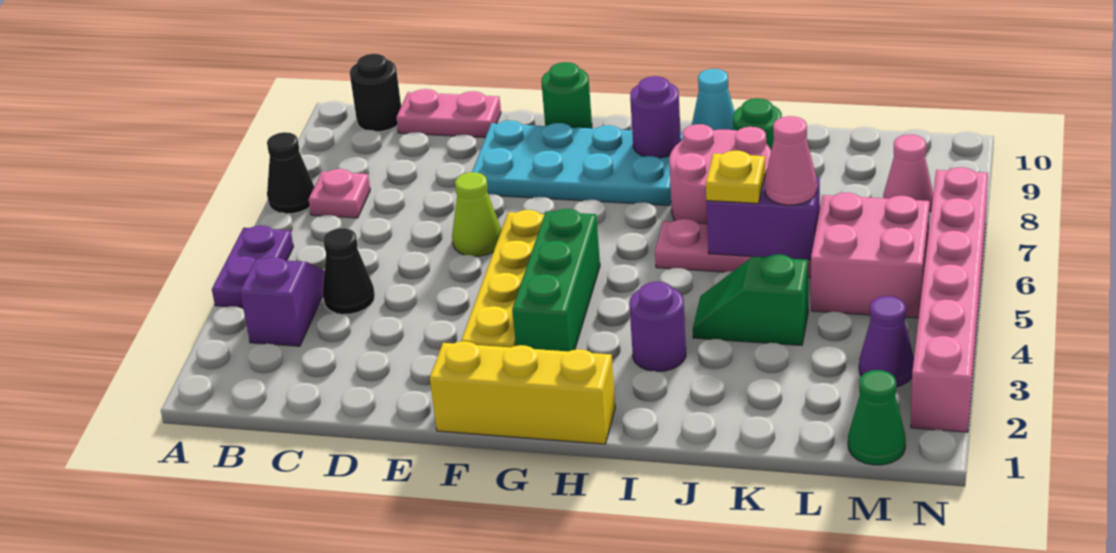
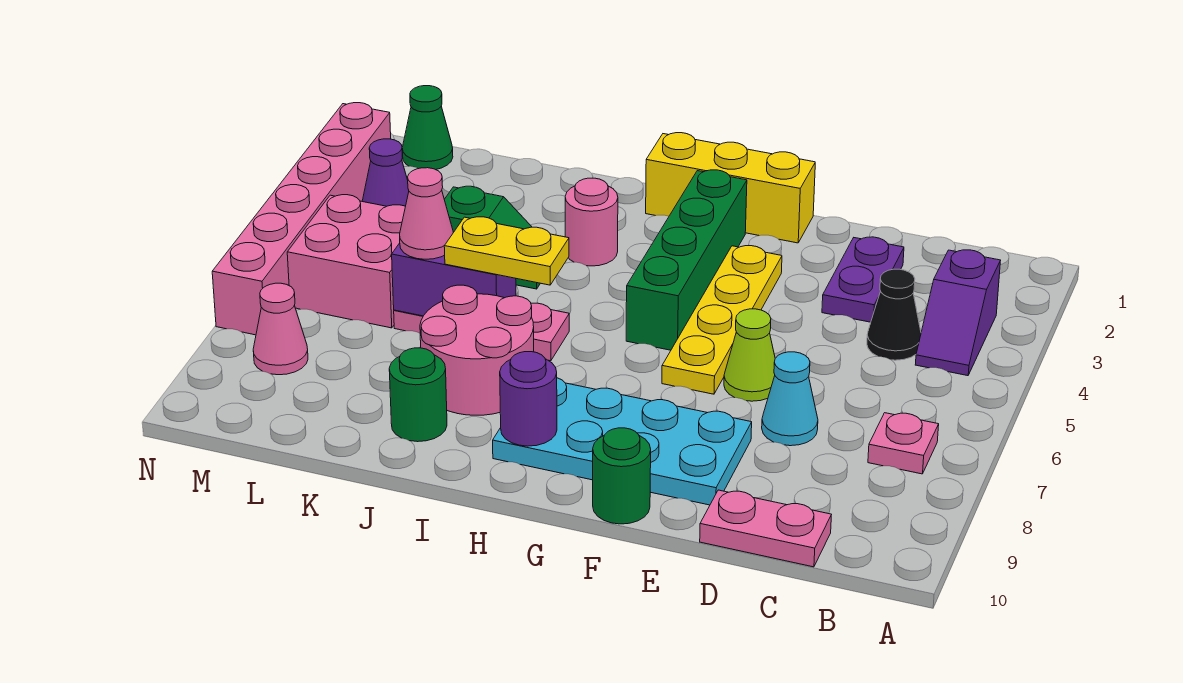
purple plate A4:A5 level 1 -> purple plate D2:D3 level 1
black cone A7 level 1 -> none
black round brick B10 level 1 -> none
green brick G3:G5 level 1 -> green brick G2:G5 level 1
purple round brick I3 level 1 -> pink round brick I3 level 1
cyan cone I10 level 1 -> cyan cone D7 level 1
yellow plate J6 level 3 -> yellow plate I6:J6 level 3

